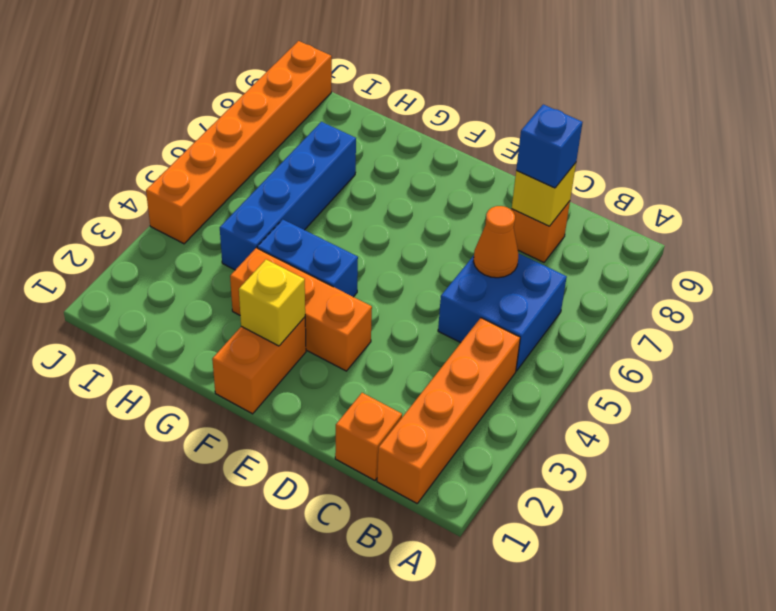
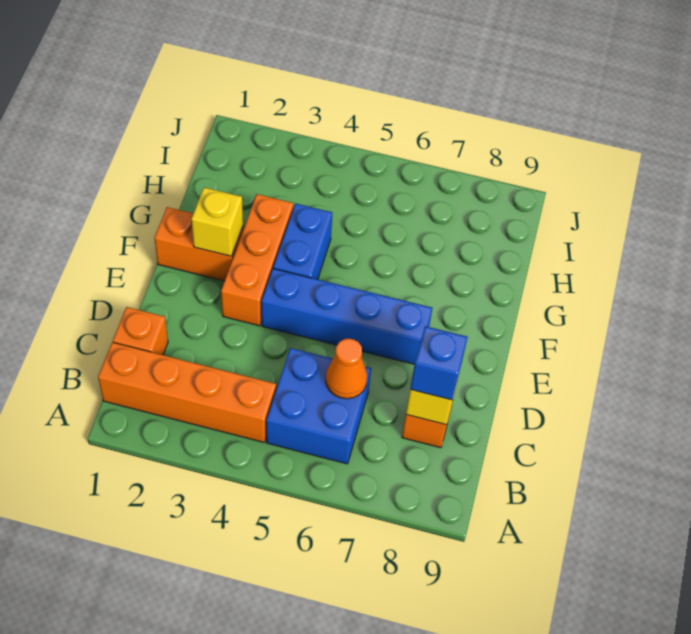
blue brick H4:H7 level 1 -> blue brick E4:E7 level 1
orange brick J4:J9 level 1 -> none

